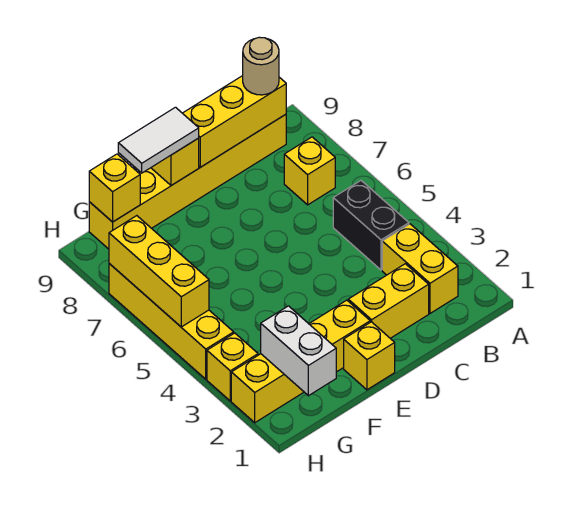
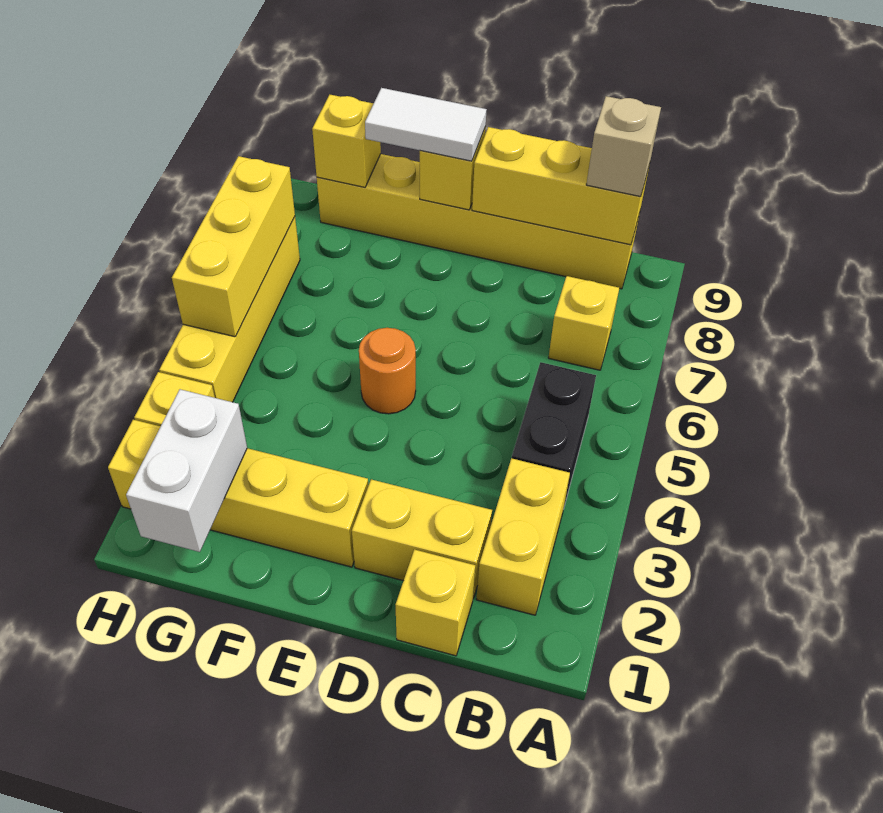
tan round brick B9 level 3 -> tan brick B9 level 3
yellow brick E1 level 1 -> yellow brick C1 level 1
none -> orange round brick E5 level 1

